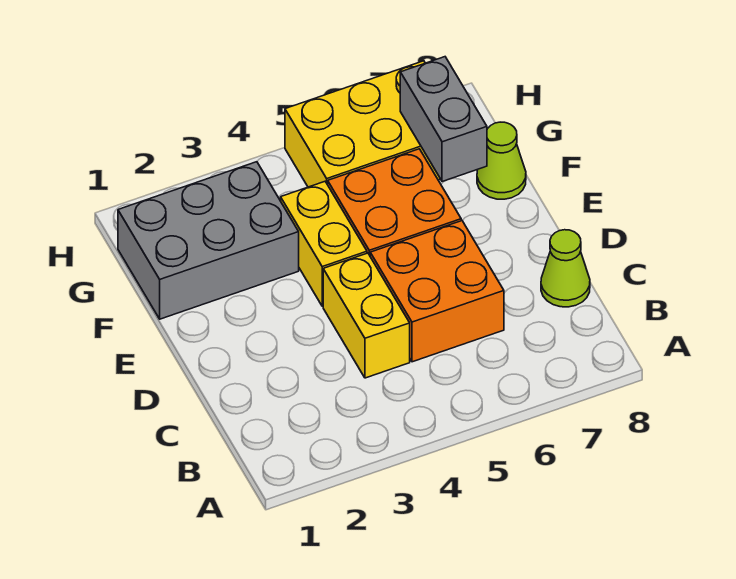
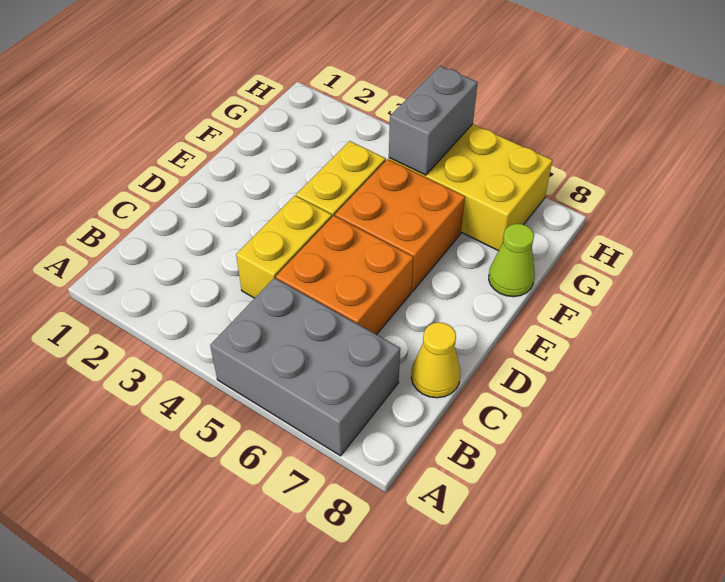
lime cone C8 level 1 -> yellow cone C8 level 1
grey brick F1:G3 level 1 -> grey brick A5:B7 level 1
grey brick F7:G7 level 2 -> grey brick G5:H5 level 2

